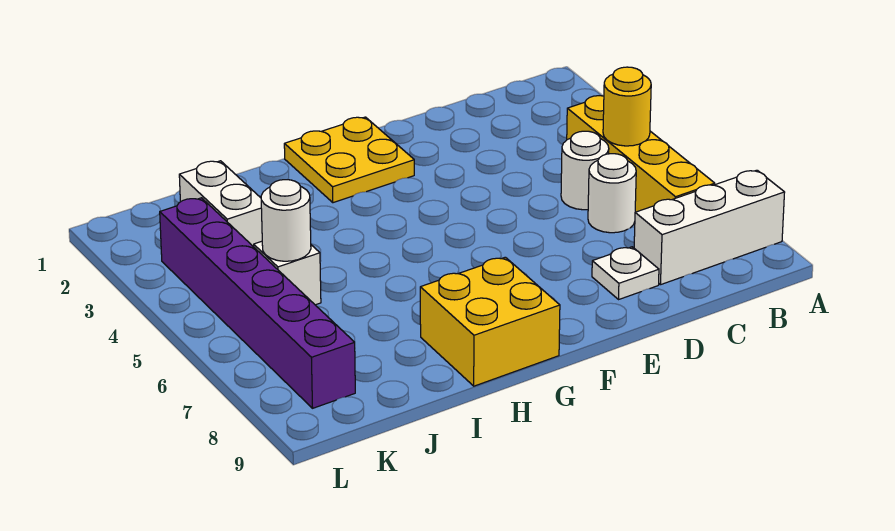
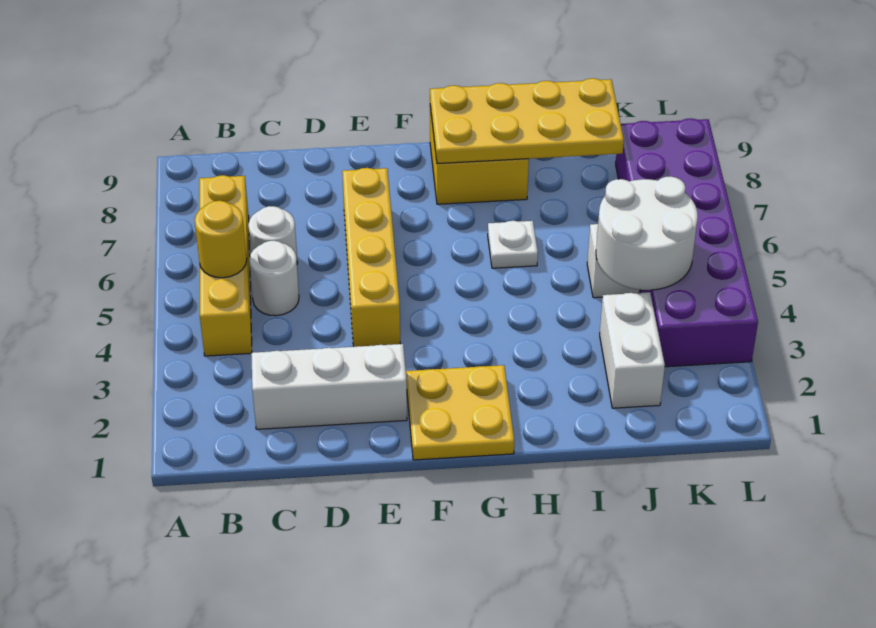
white brick A8:C8 level 1 -> white brick C2:E2 level 1
white plate D8 level 1 -> white plate H6 level 1
none -> yellow brick E4:E7 level 1
none -> yellow plate G8:J9 level 2
white round brick J5 level 2 -> white round brick J4:K5 level 2
purple brick K3:K8 level 1 -> purple brick K3:L8 level 1

